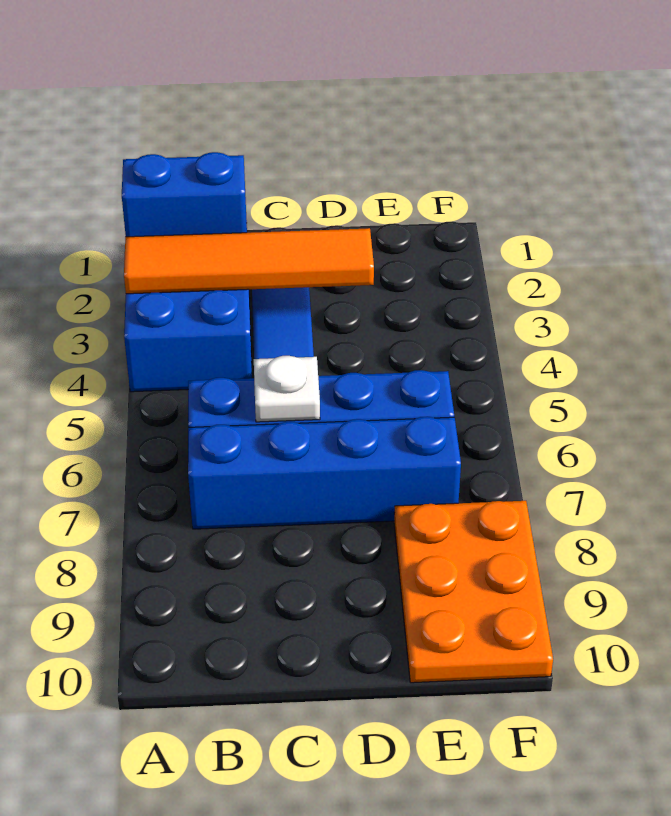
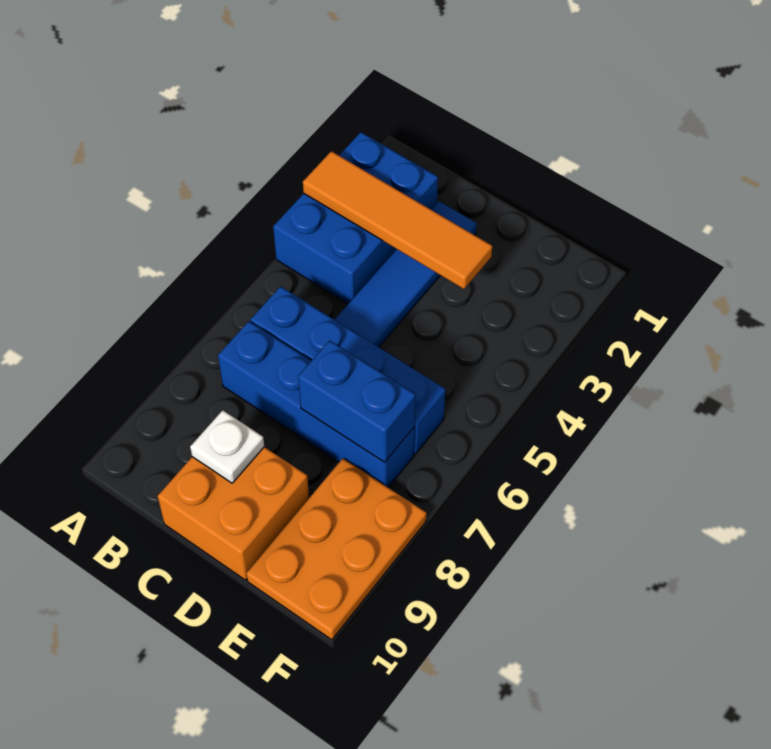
blue brick A2:B2 level 2 -> blue brick D7:E7 level 2
white plate C6 level 2 -> white plate C9 level 2
none -> orange brick C9:D10 level 1

